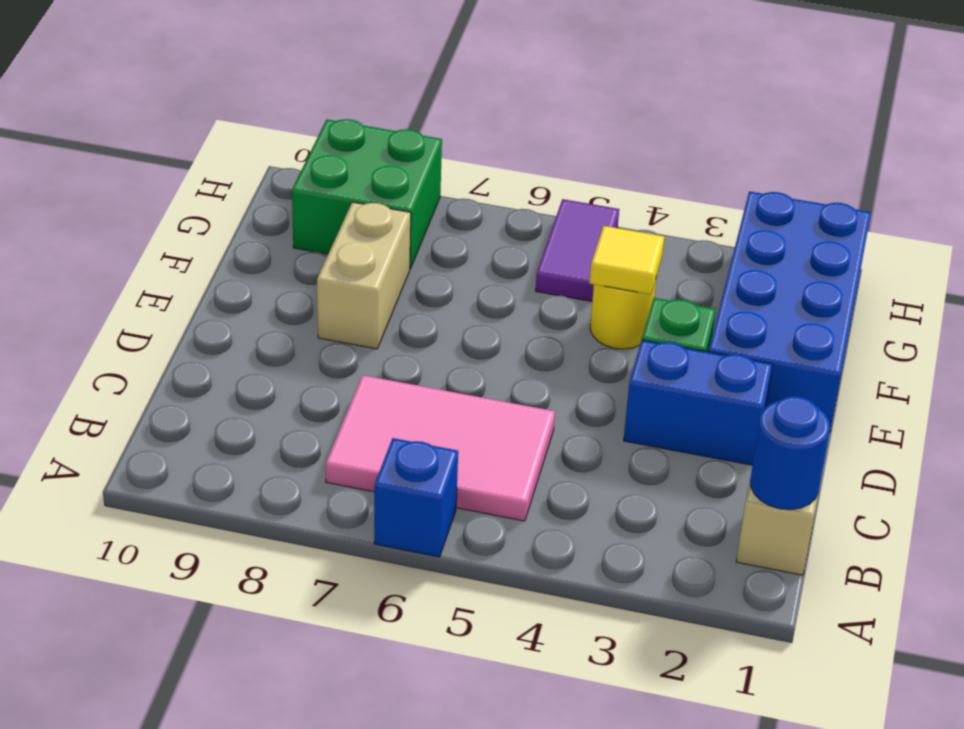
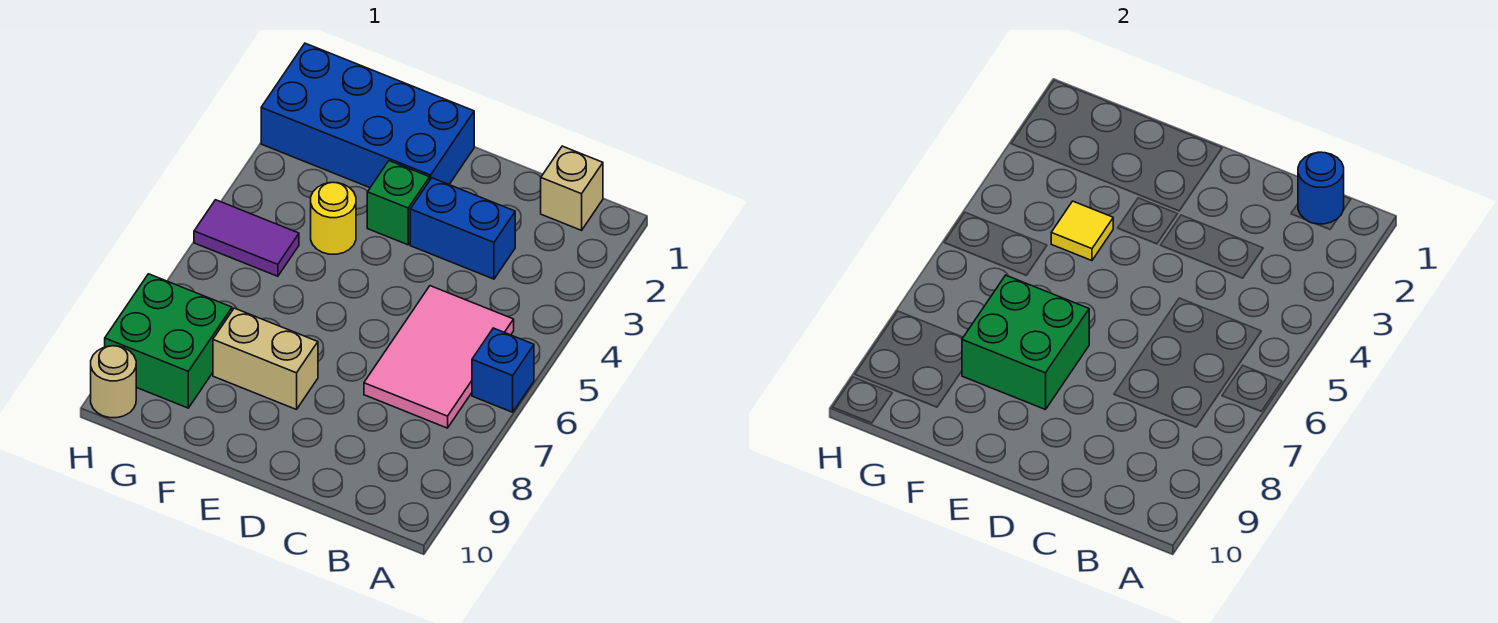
blue brick D2:D3 level 1 -> blue brick C3:D3 level 1
none -> green brick E7:F8 level 2
none -> tan round brick H10 level 1

